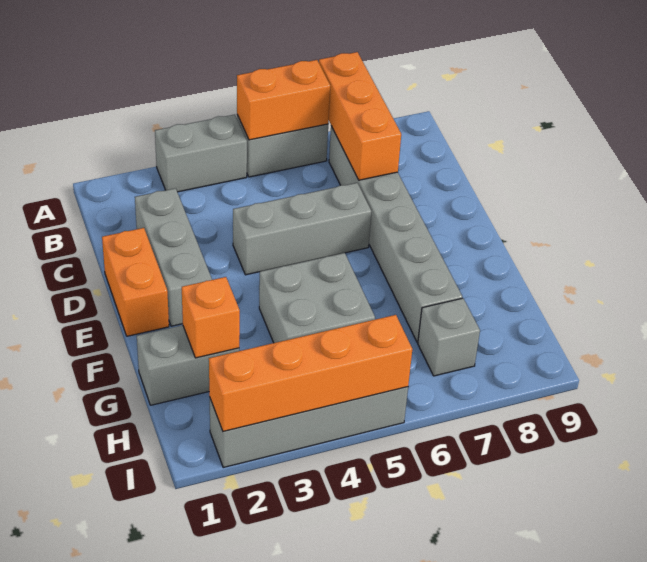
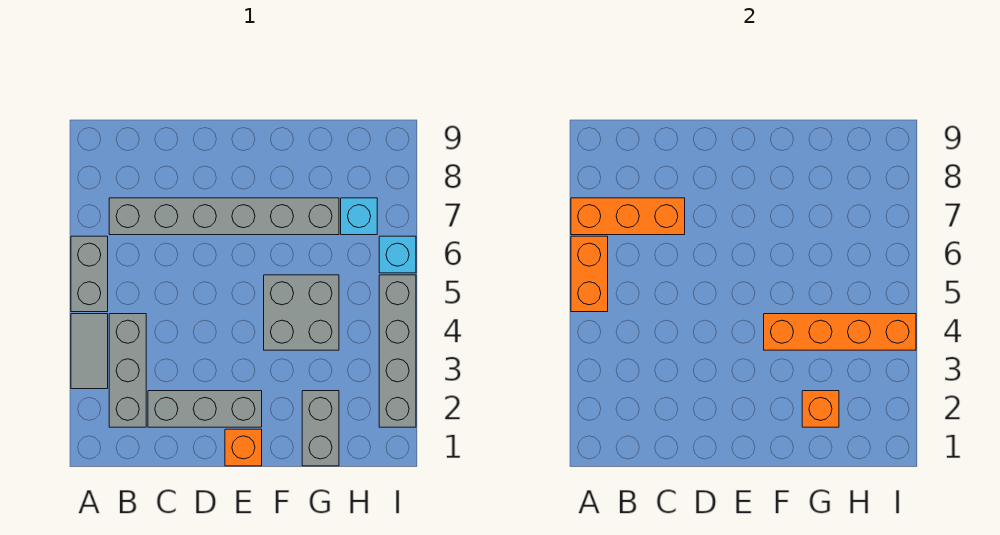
grey brick A3:A4 level 1 -> grey tile A3:A4 level 1
orange brick D1:E1 level 1 -> orange brick E1 level 1
grey brick D4:D6 level 1 -> grey brick B2:B4 level 1
grey brick H7 level 1 -> cyan brick H7 level 1
orange brick I2:I5 level 2 -> orange brick F4:I4 level 2
none -> cyan brick I6 level 1

